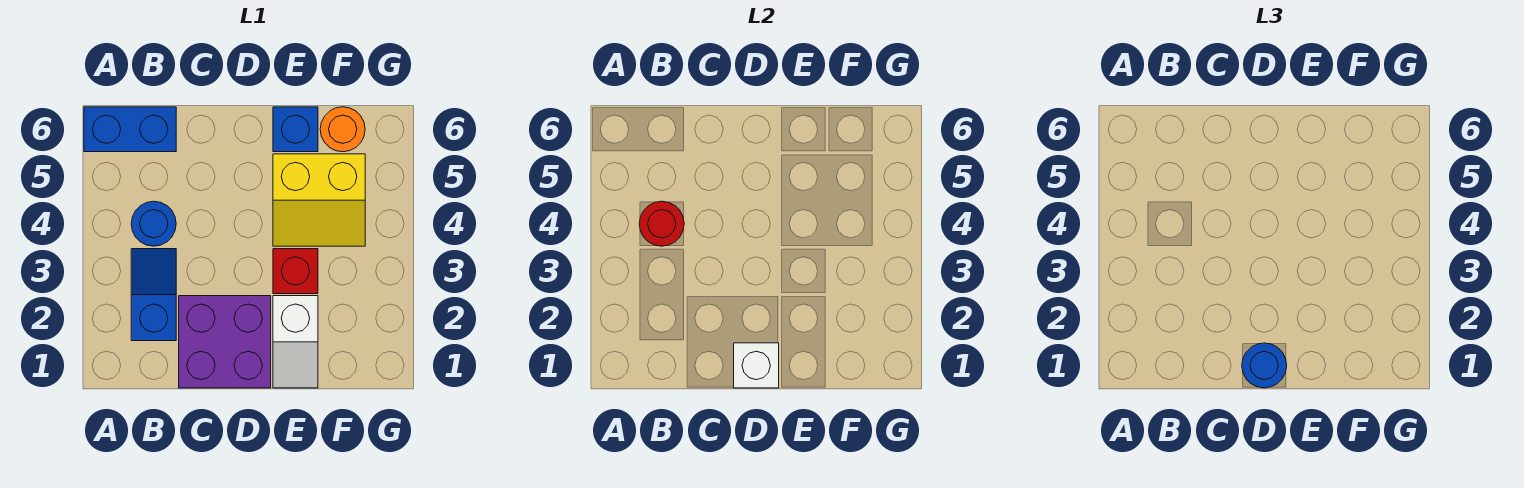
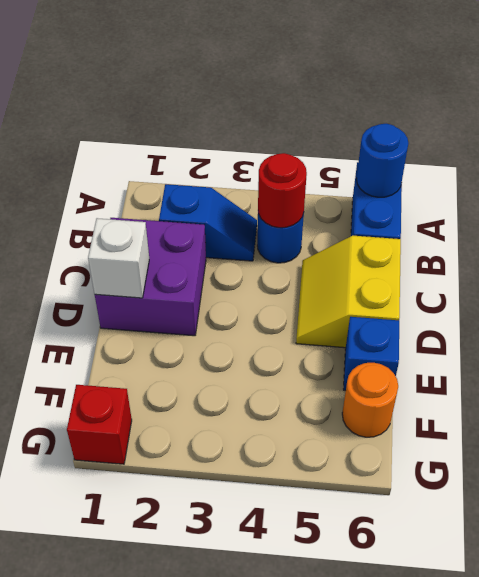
blue round brick D1 level 3 -> blue round brick A6 level 2
white slope E1:E2 level 1 top 2 -> none
red brick E3 level 1 -> red brick G1 level 1
yellow slope E4:F5 level 1 top 5 -> yellow slope C5:D6 level 1 top 6

